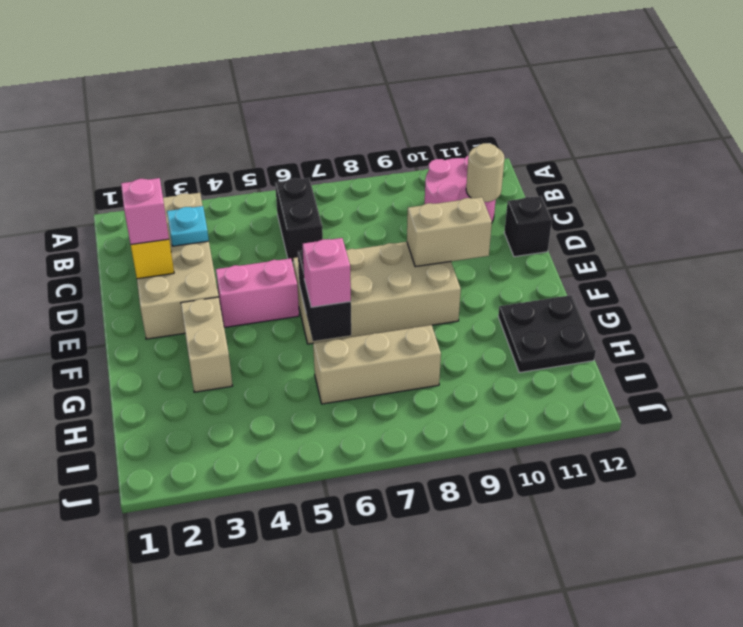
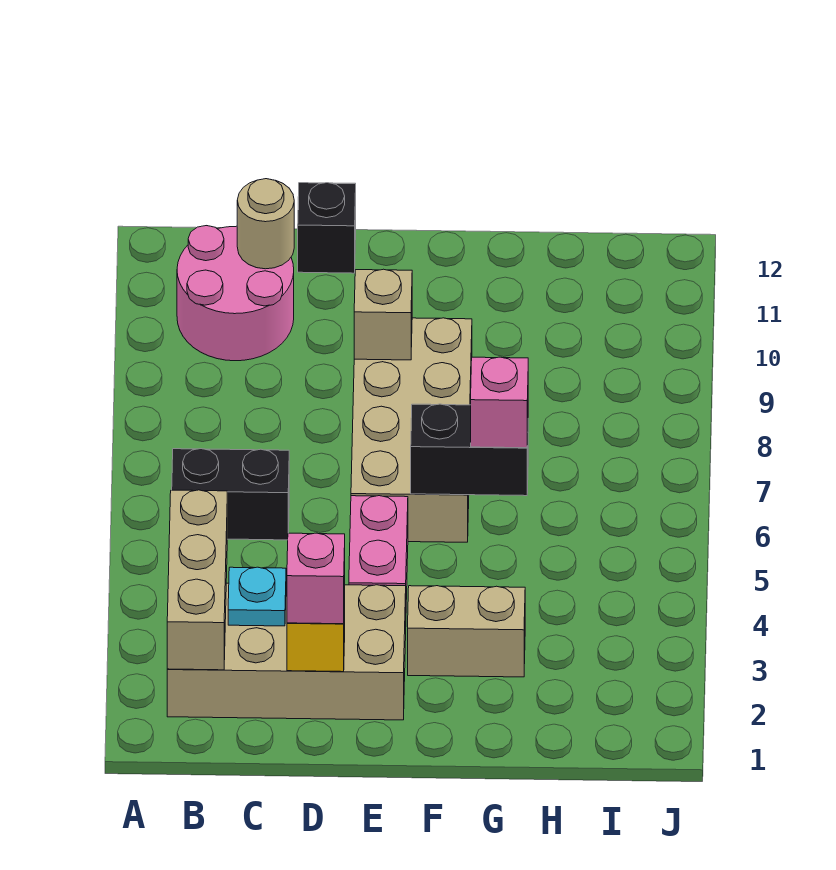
tan brick E9:E10 level 2 -> tan brick E9 level 2
black plate G11:H12 level 1 -> none
tan brick H6:H8 level 1 -> tan brick B2:B4 level 2

